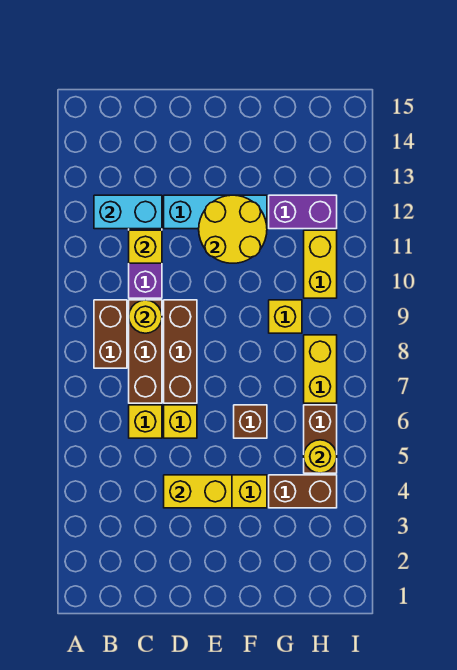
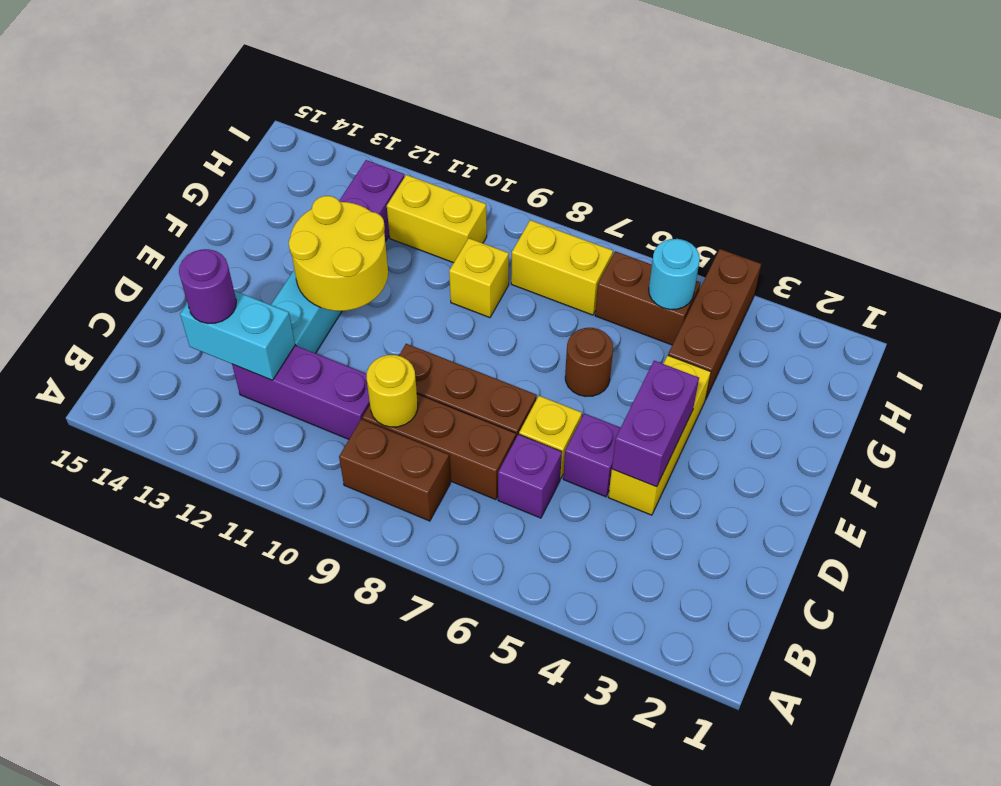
cyan brick B12:C12 level 2 -> cyan brick C12:C13 level 2
yellow brick C6 level 1 -> purple brick C6 level 1
yellow brick C11 level 2 -> none
none -> purple round brick C13 level 3
yellow brick D4:E4 level 2 -> purple brick D4:E4 level 2
none -> purple brick D5 level 1
brown brick F6 level 1 -> brown round brick F6 level 1
brown brick G4:H4 level 1 -> brown brick G4:I4 level 1
yellow round brick H5 level 2 -> cyan round brick H5 level 2

